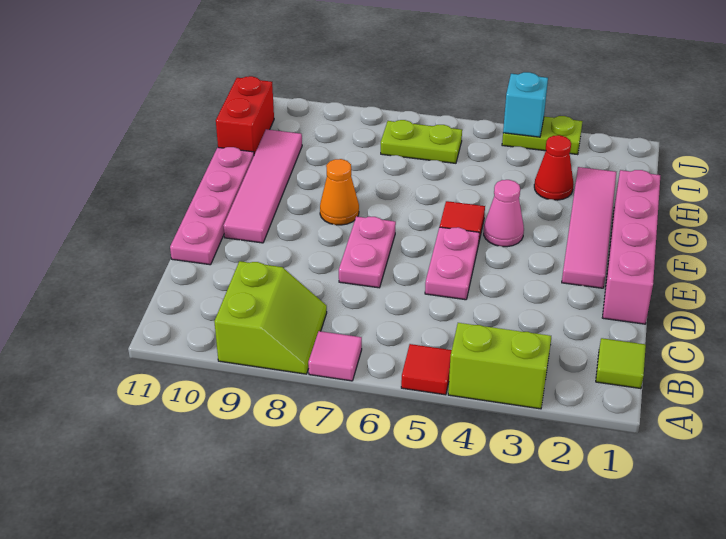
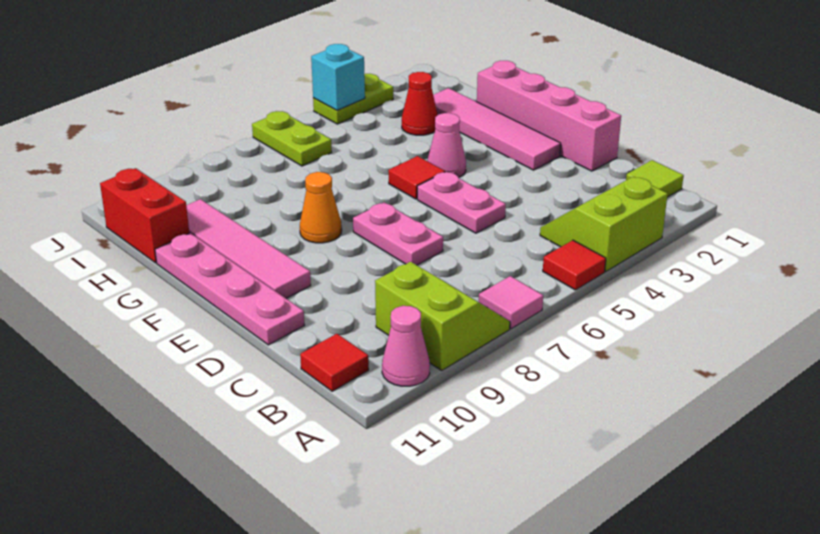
none -> pink cone A10 level 1
none -> red tile B11 level 1
lime plate I6:I7 level 1 -> lime plate I6:J6 level 1

